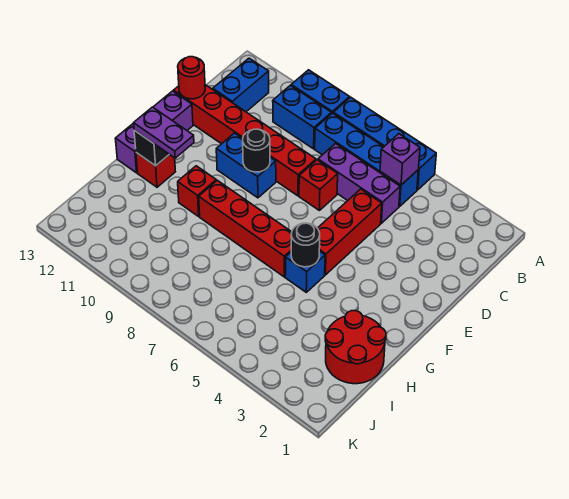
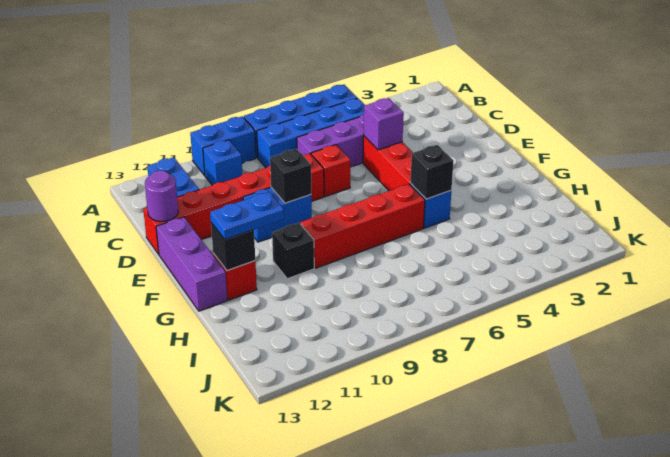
purple brick B5 level 2 -> purple brick D5 level 2
blue brick B9:B10 level 1 -> blue brick B10 level 1
red round brick D13 level 2 -> purple round brick D13 level 2
black round brick E9 level 2 -> black brick E9 level 2
black round brick G5 level 2 -> black brick G5 level 2
red brick G10 level 1 -> black brick G10 level 1
purple plate G11:G12 level 3 -> blue plate G11:G12 level 3
red round brick H1:I2 level 1 -> none

